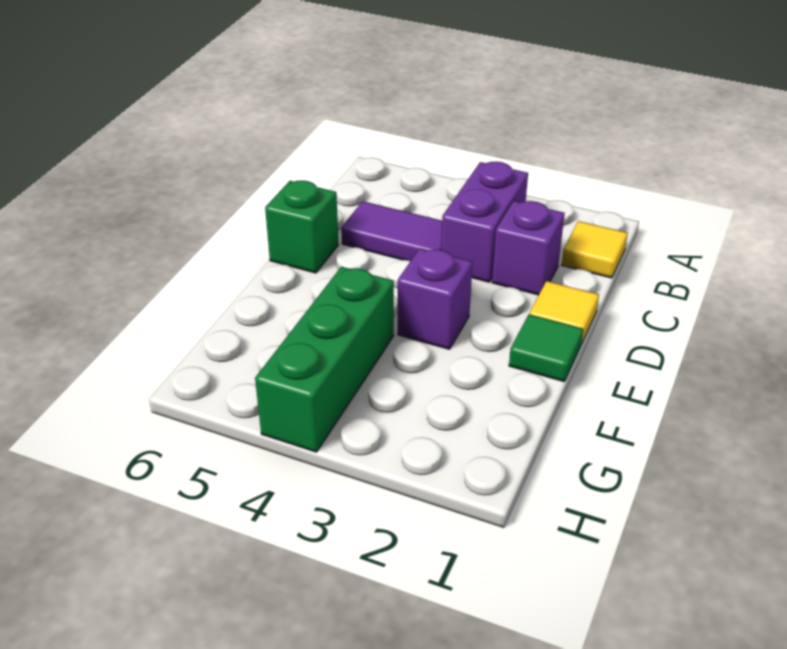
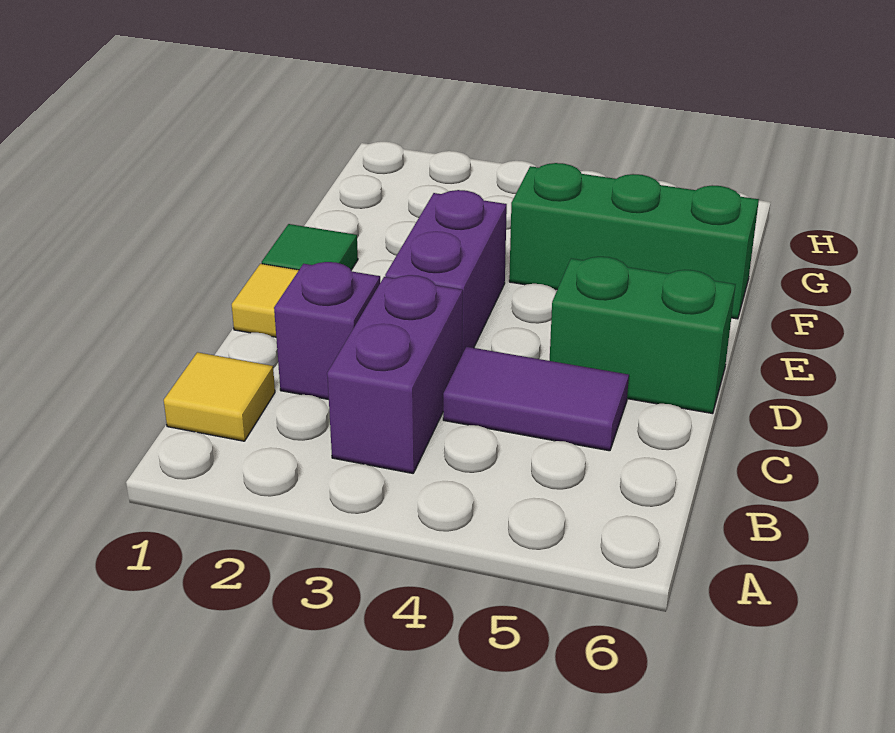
green brick D6 level 1 -> green brick D5:D6 level 1
purple brick E3 level 1 -> purple brick D3:E3 level 1
green brick F4:H4 level 1 -> green brick F4:F6 level 1

